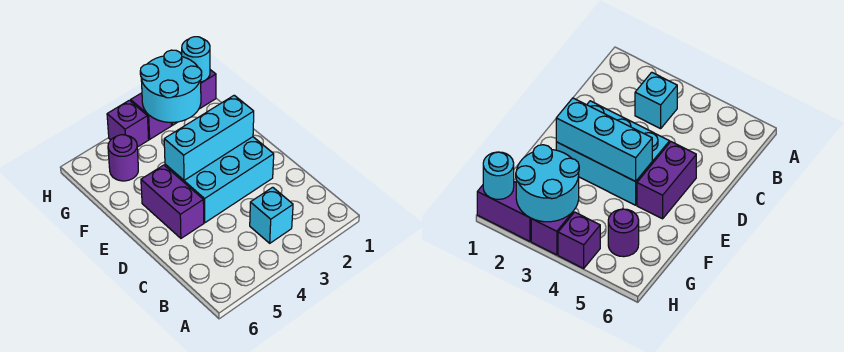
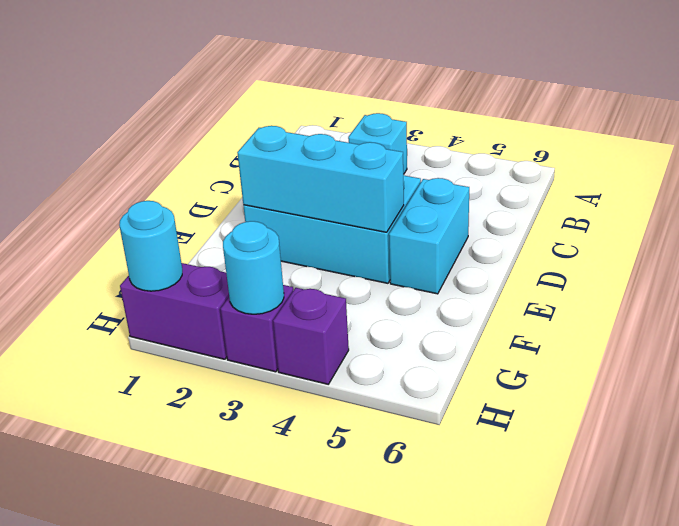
purple brick D5:E5 level 1 -> cyan brick D5:E5 level 1
cyan round brick G2:H3 level 2 -> cyan round brick H3 level 2
purple round brick G5 level 1 -> none

